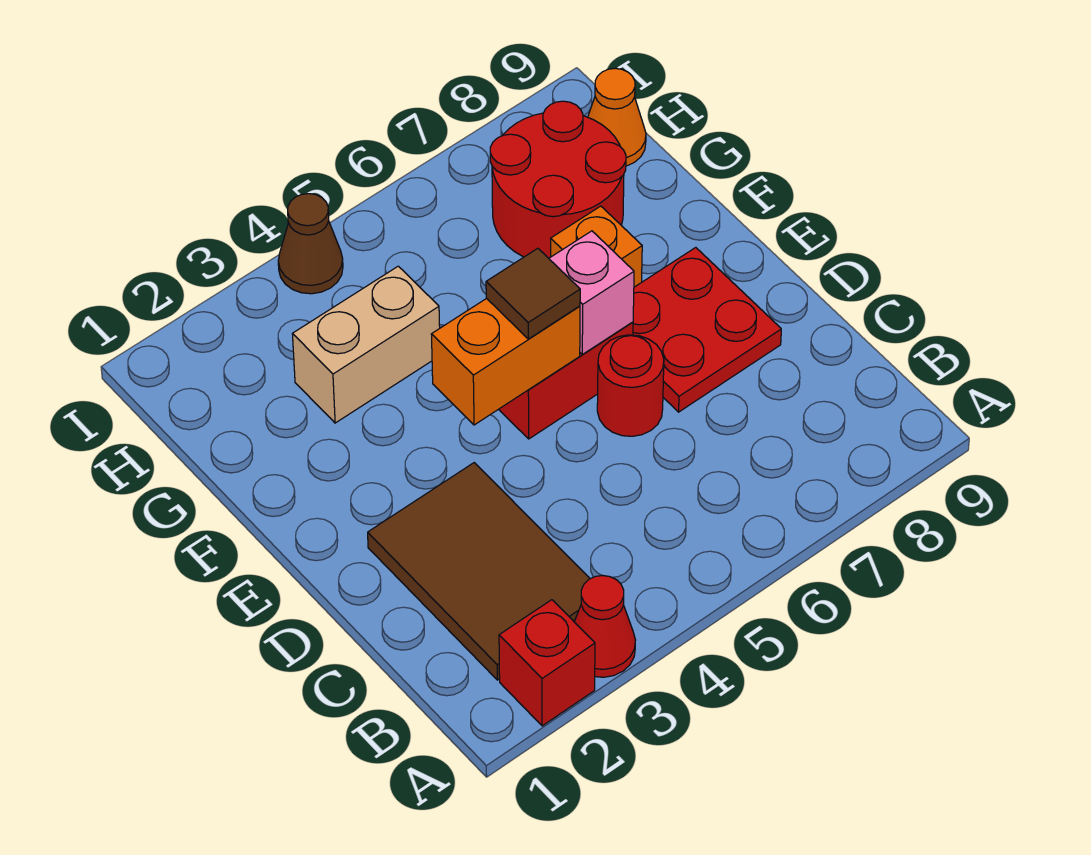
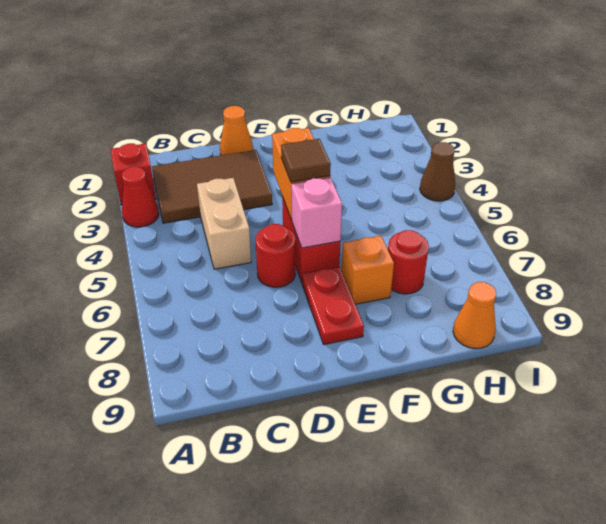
none -> orange cone D1 level 1
red plate D7:E8 level 1 -> red plate E7:E8 level 1
tan brick G3:G4 level 1 -> tan brick C4:C5 level 1
red round brick G7:H8 level 1 -> red round brick G7 level 1

